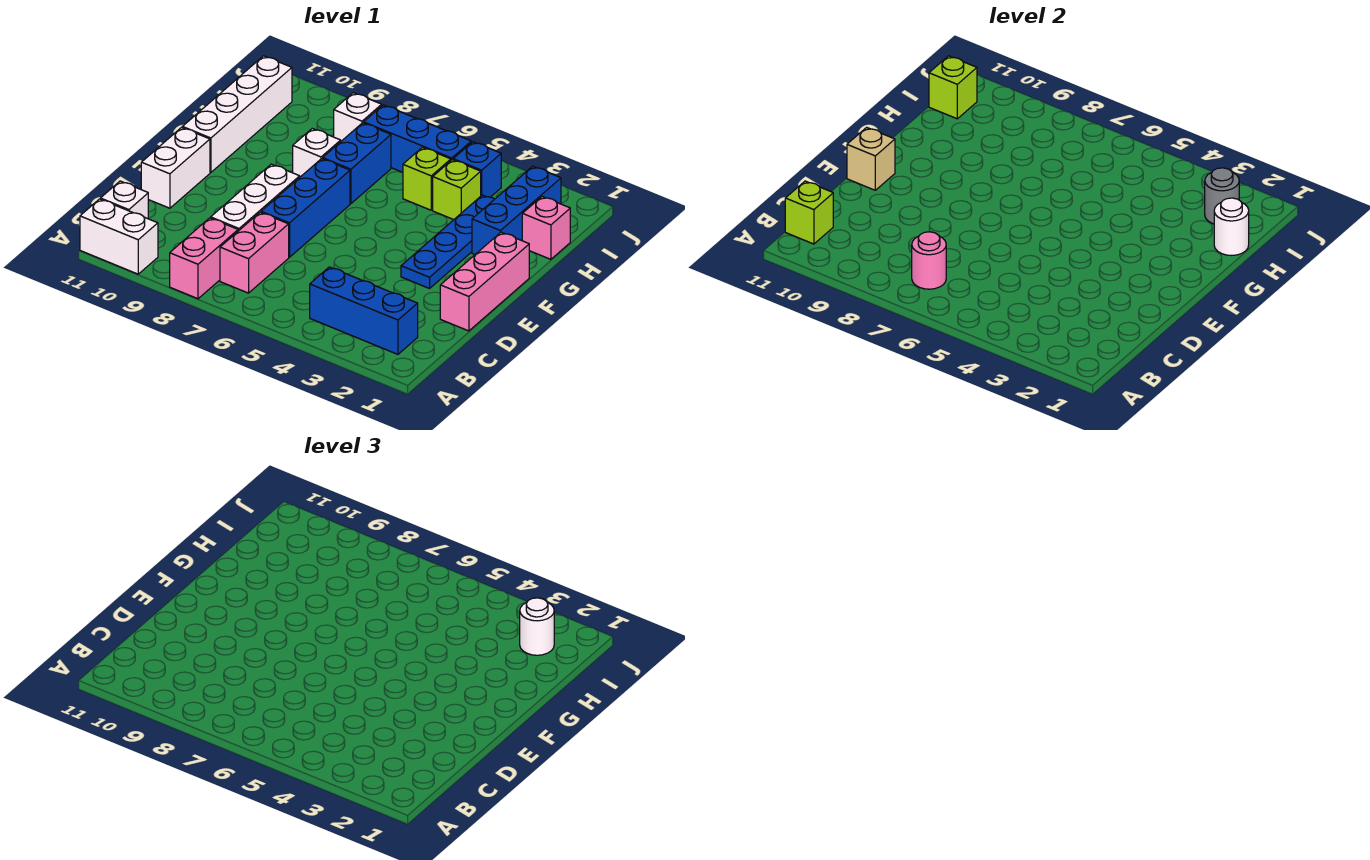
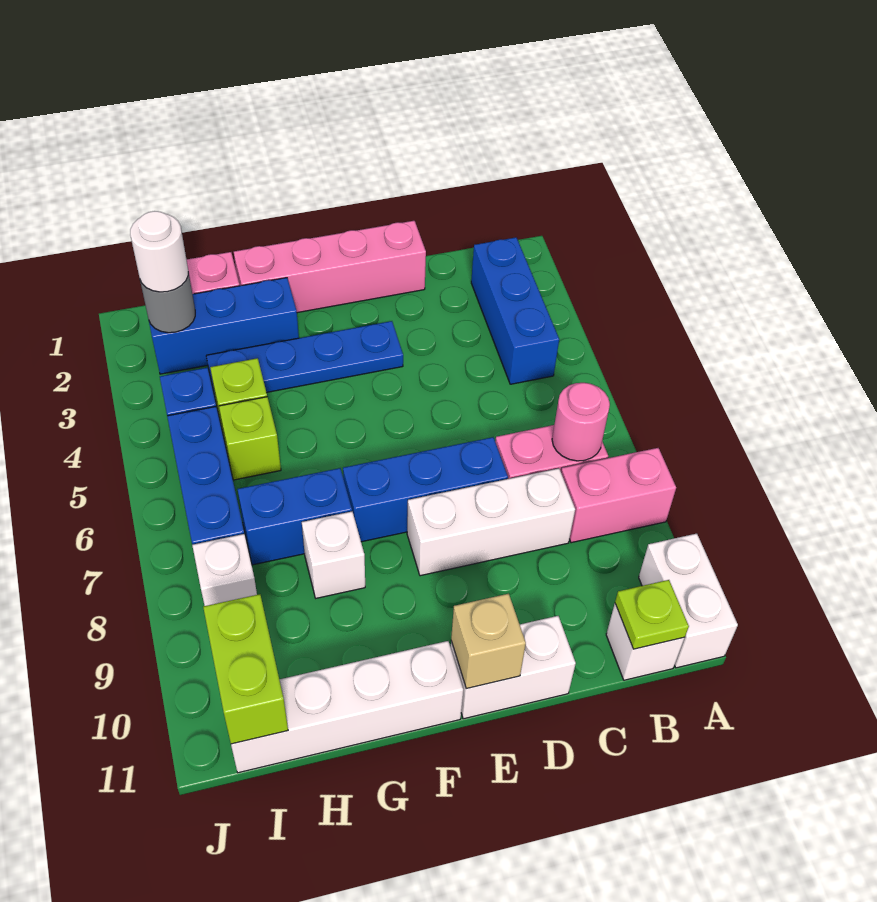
lime brick B11 level 2 -> lime plate B11 level 2
pink brick D1:F1 level 1 -> pink brick D1:G1 level 1
white round brick H1 level 2 -> none
lime brick I11 level 2 -> lime brick I10:I11 level 2

